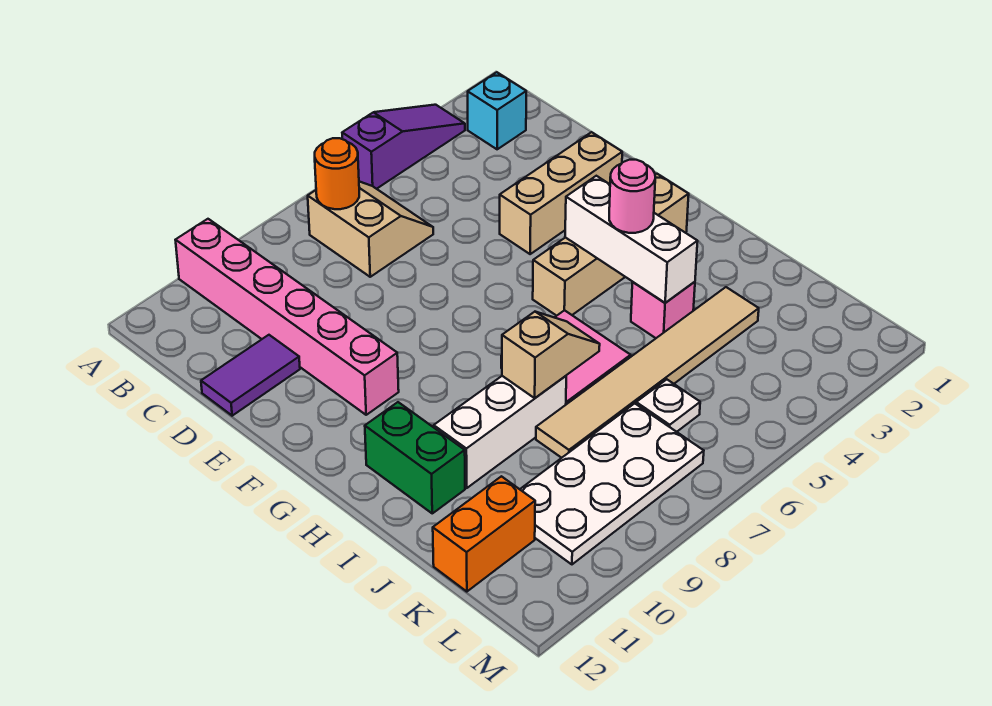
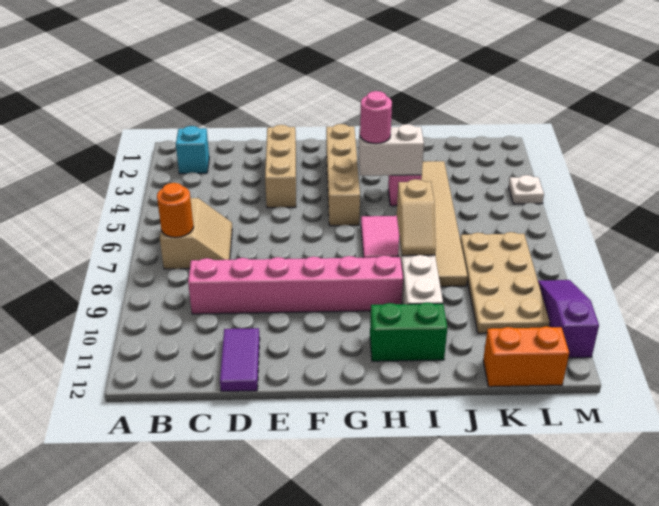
purple slope A3:A5 level 1 top 5 -> purple slope M9:M11 level 1 top 11
pink brick A10:F10 level 1 -> pink brick C9:H9 level 1
tan slope B6:C7 level 1 top 7 -> tan slope B6:C7 level 1 top B
white brick G4:I4 level 2 -> white brick H4:I4 level 2
tan slope I7:I8 level 2 top 8 -> tan slope I7:I8 level 2 top 7
white plate K6 level 1 -> white plate M4 level 1
white plate K7:L10 level 1 -> tan plate K7:L10 level 1
orange brick K11:K12 level 1 -> orange brick K12:L12 level 1

